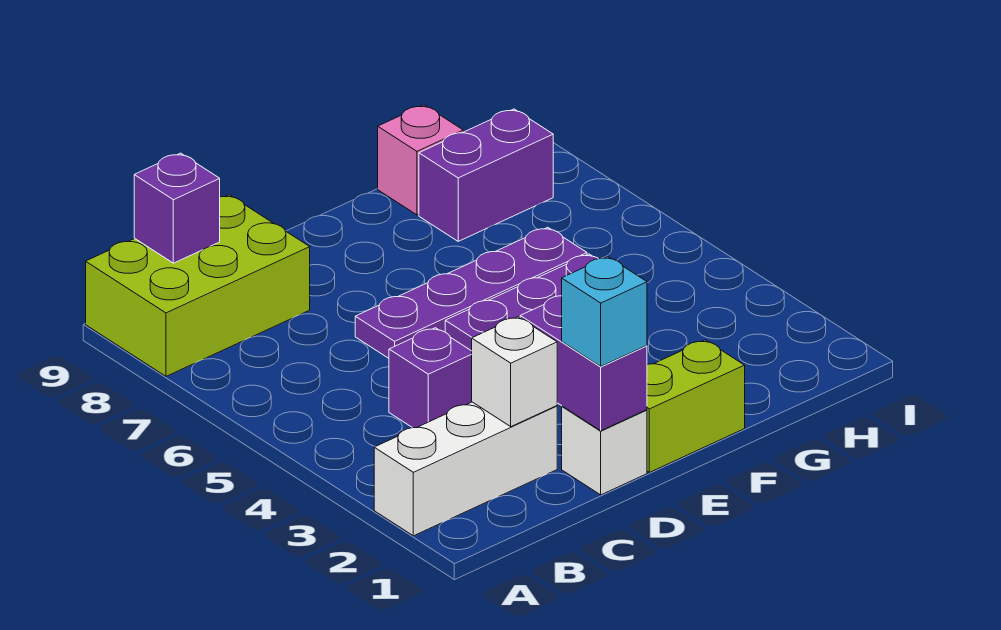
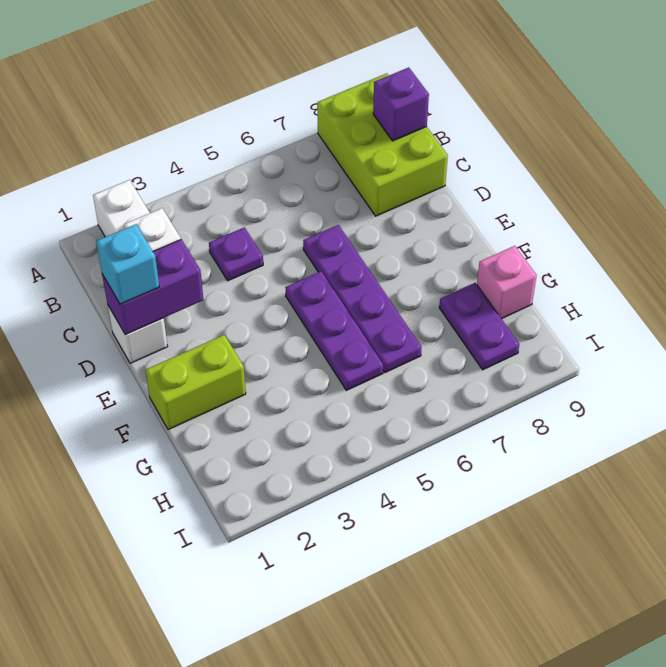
purple brick C4 level 1 -> purple plate C4 level 1
lime brick E1:F1 level 1 -> lime brick F1:F2 level 1
purple brick G8:H8 level 1 -> purple plate G8:H8 level 1

